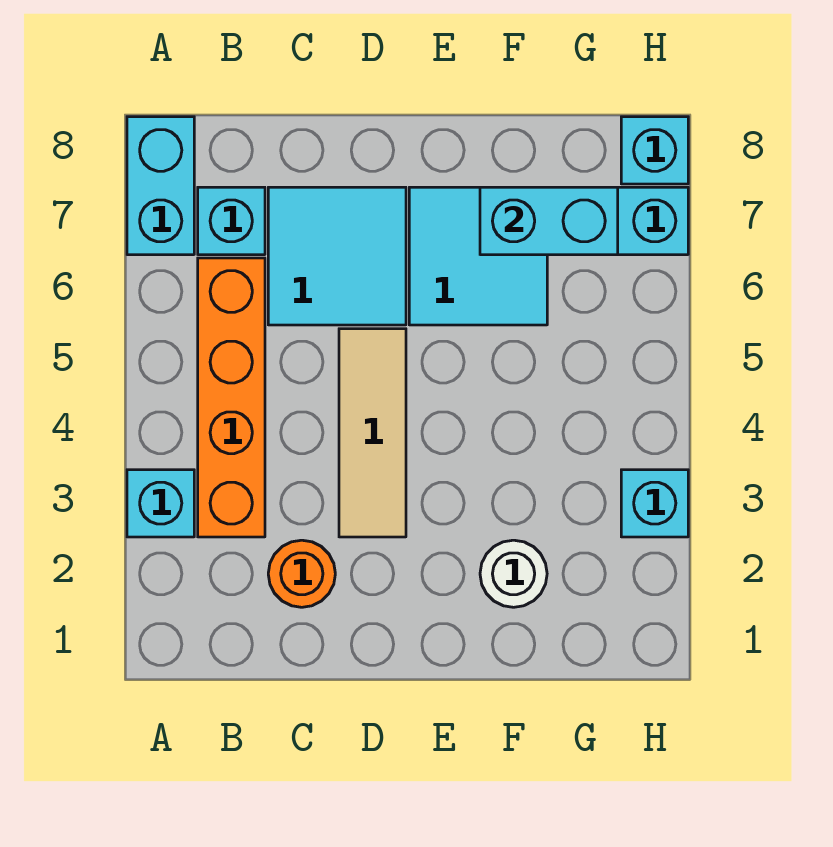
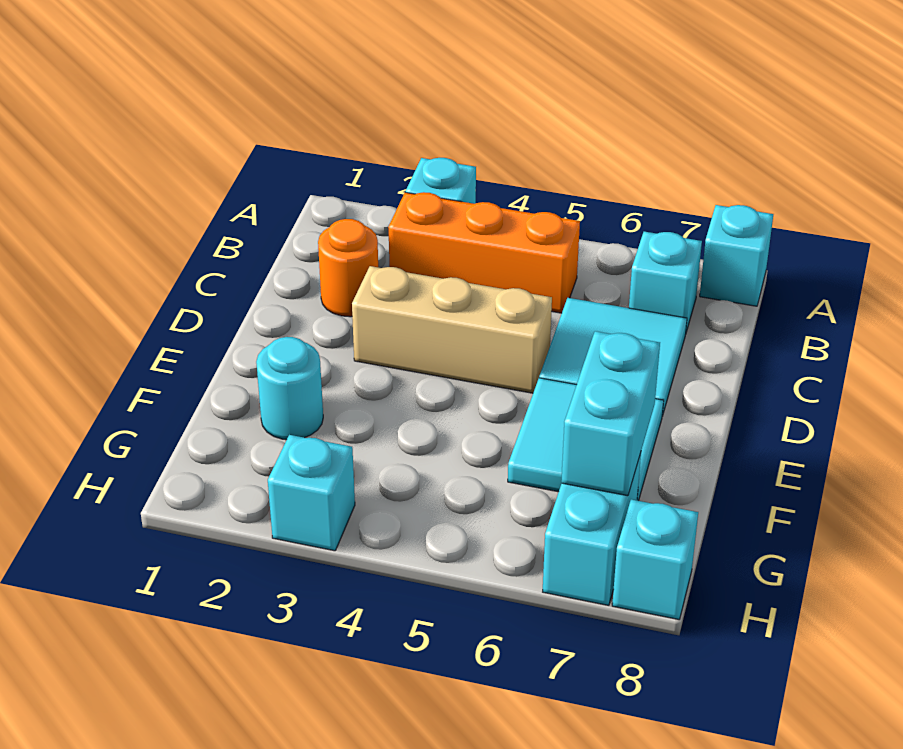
cyan brick A7:A8 level 1 -> cyan brick A8 level 1
orange brick B3:B6 level 1 -> orange brick B3:B5 level 1
tan tile D3:D5 level 1 -> tan brick D3:D5 level 1
white round brick F2 level 1 -> cyan round brick F2 level 1

